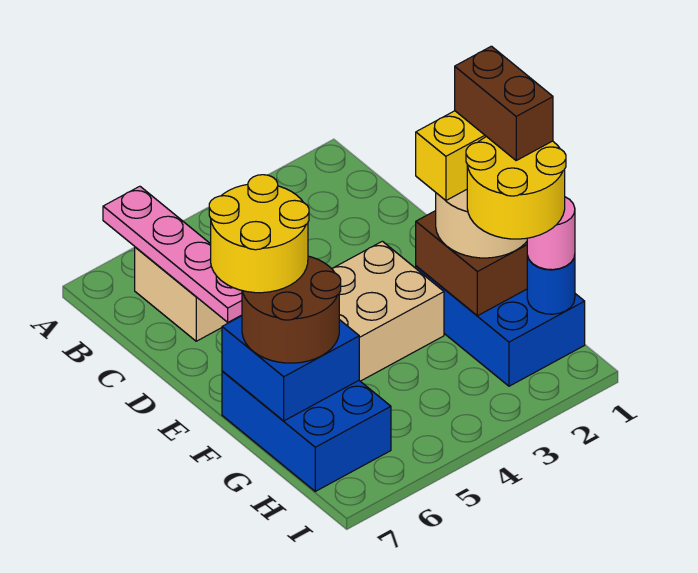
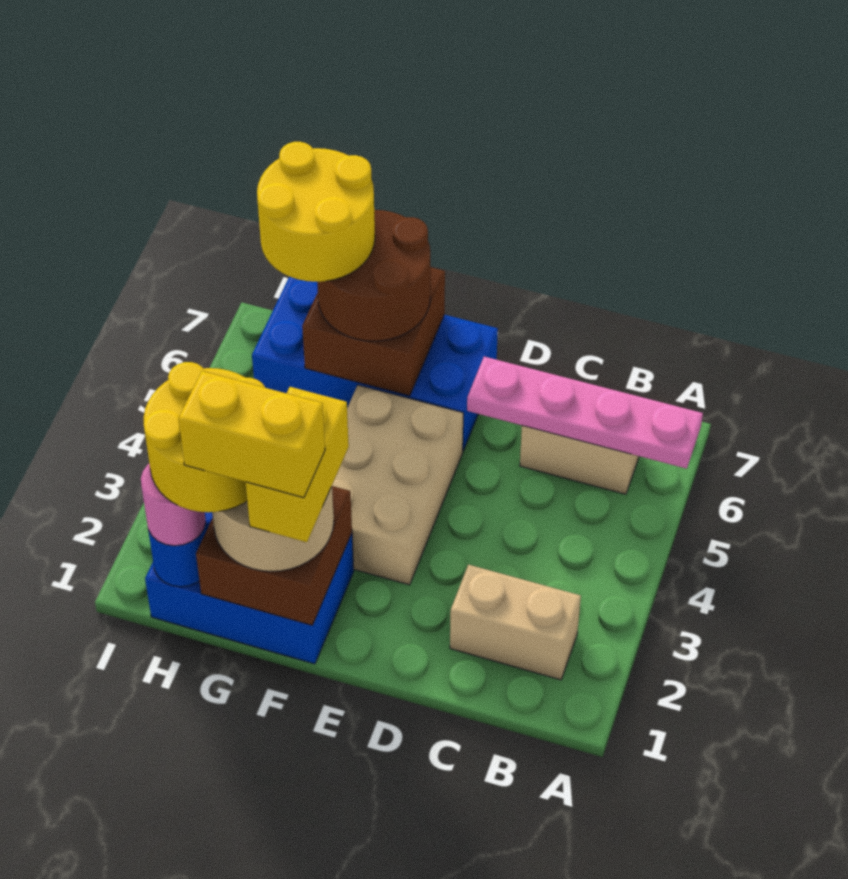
none -> tan brick B2:C2 level 1
yellow round brick E6:F7 level 4 -> yellow round brick G6:H7 level 4
brown brick F1:G1 level 5 -> yellow brick F1:G1 level 5
blue brick F6:H7 level 1 -> blue brick E6:H7 level 1
blue brick F6:G7 level 2 -> brown brick F6:G7 level 2

